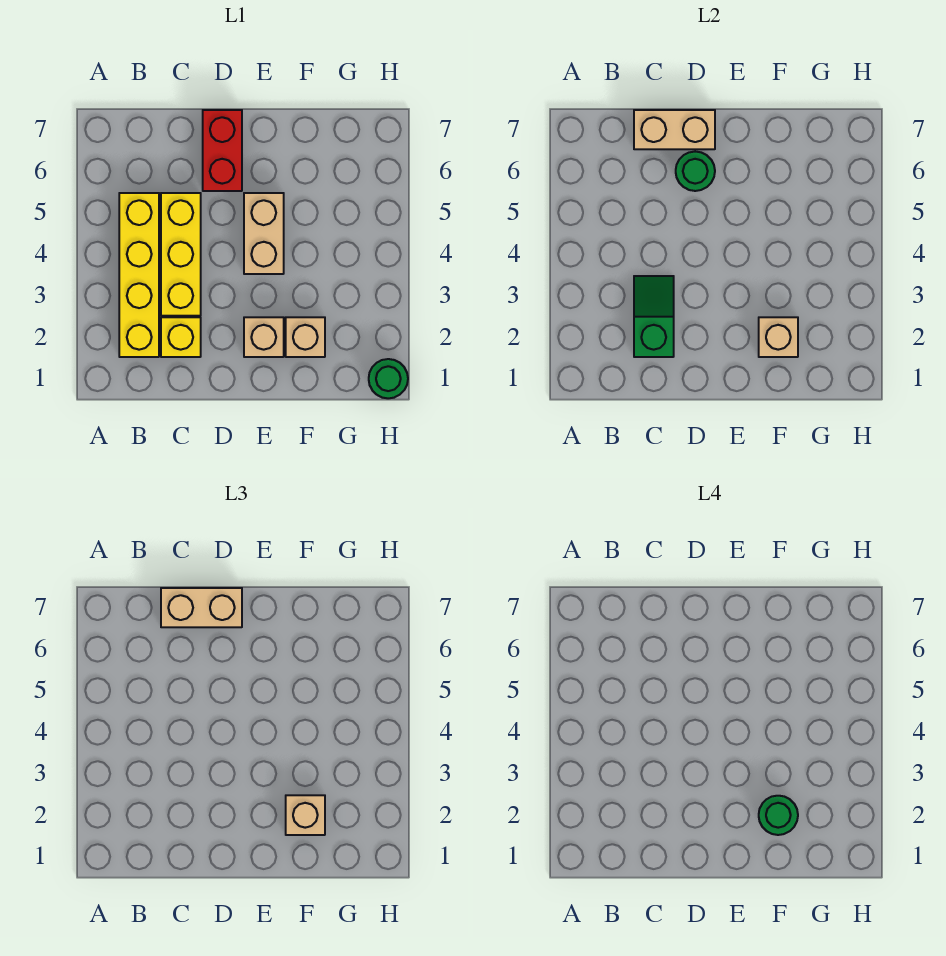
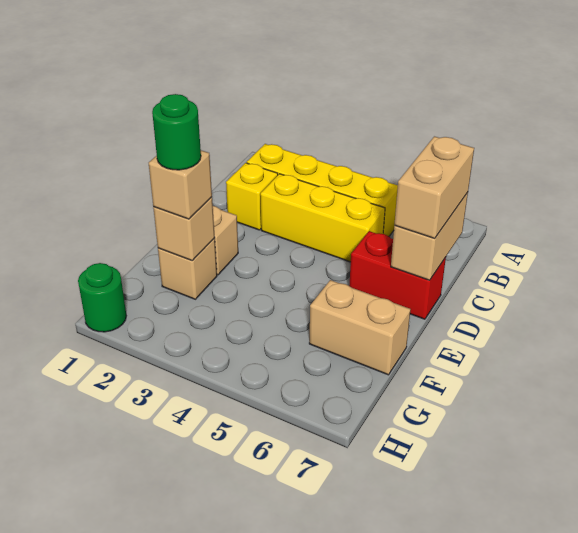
green slope C2:C3 level 2 top 2 -> none
green round brick D6 level 2 -> none
tan brick E4:E5 level 1 -> tan brick F6:F7 level 1

